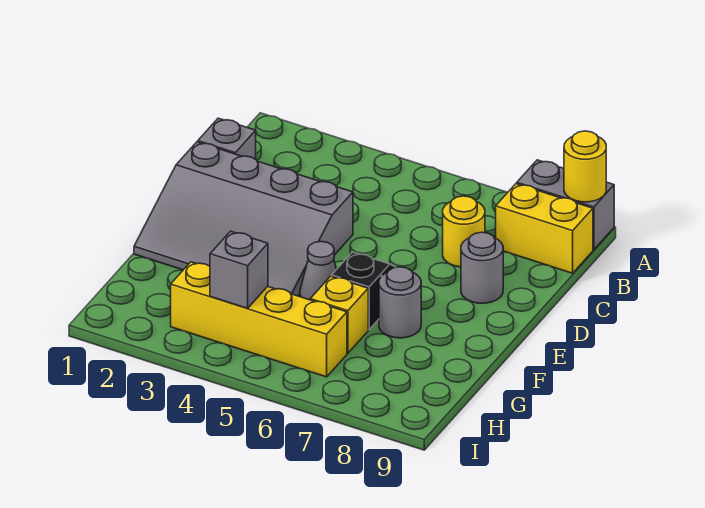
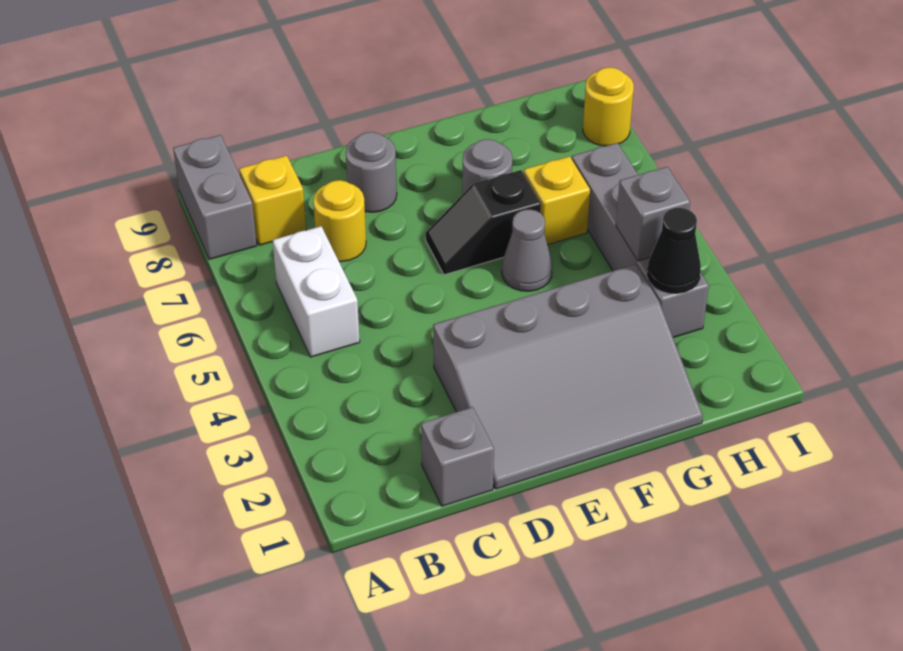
yellow round brick A9 level 2 -> yellow round brick I8 level 1
none -> white brick B5:B6 level 1
yellow brick B8:B9 level 1 -> yellow brick B8 level 1
grey slope D1:F4 level 1 top D -> grey slope D1:G3 level 1 top 3
yellow brick H3:H6 level 1 -> grey brick H3:H6 level 1
none -> black cone H3 level 2

